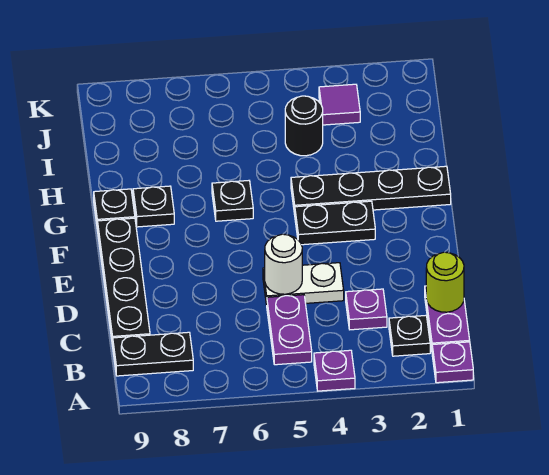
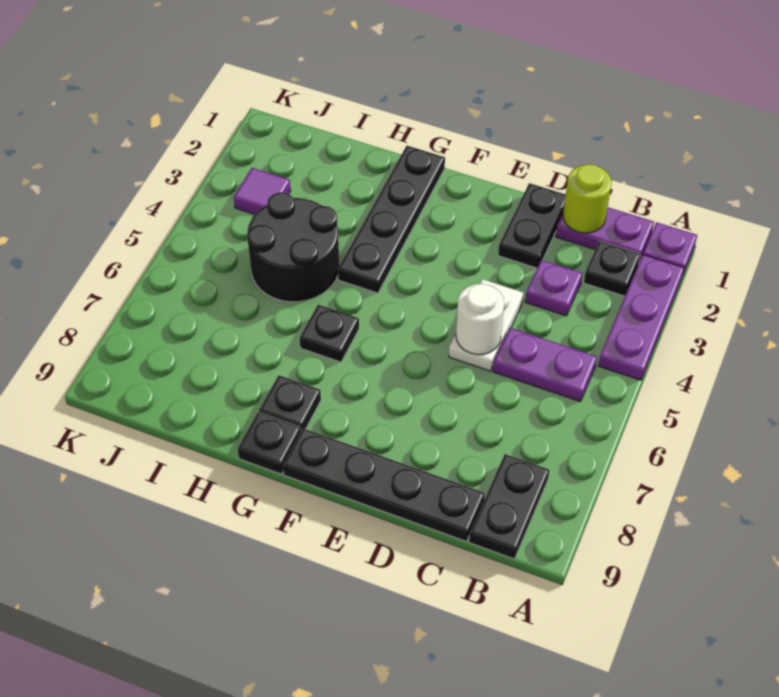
purple plate A4 level 1 -> purple plate A2:A4 level 1
black plate F3:F4 level 1 -> black plate D1:D2 level 1
black round brick I4 level 1 -> black round brick H4:I5 level 1

